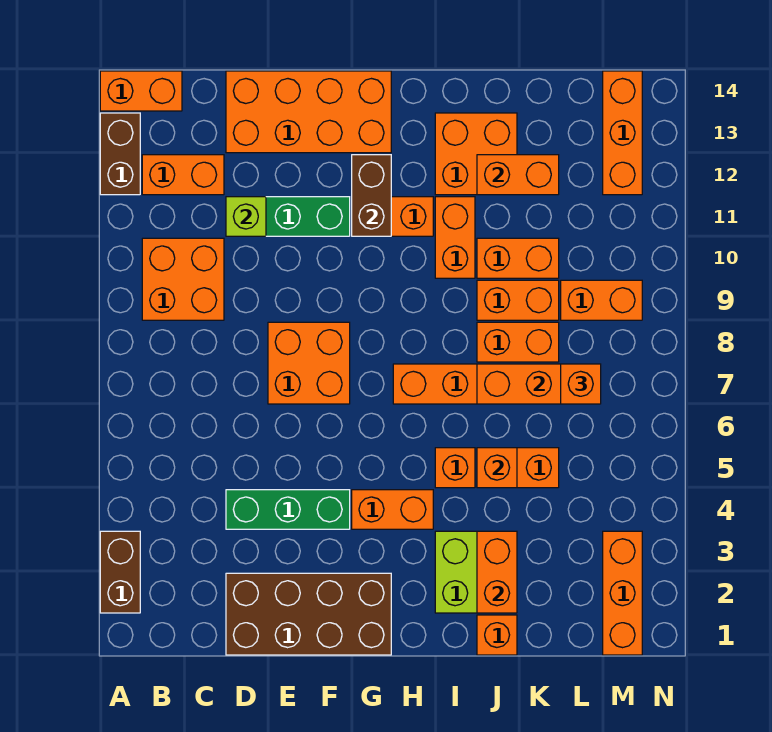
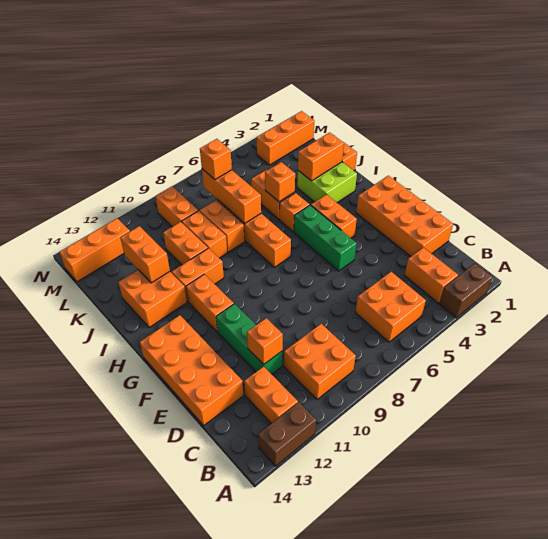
orange brick A14:B14 level 1 -> orange brick B3:C3 level 1
brown brick D1:G2 level 1 -> orange brick D1:G2 level 1
green brick D4:F4 level 1 -> green brick F5:H5 level 1
lime brick D11 level 2 -> orange brick D11 level 2
orange brick E7:F8 level 1 -> orange brick B5:C6 level 1
brown brick G11:G12 level 2 -> none

